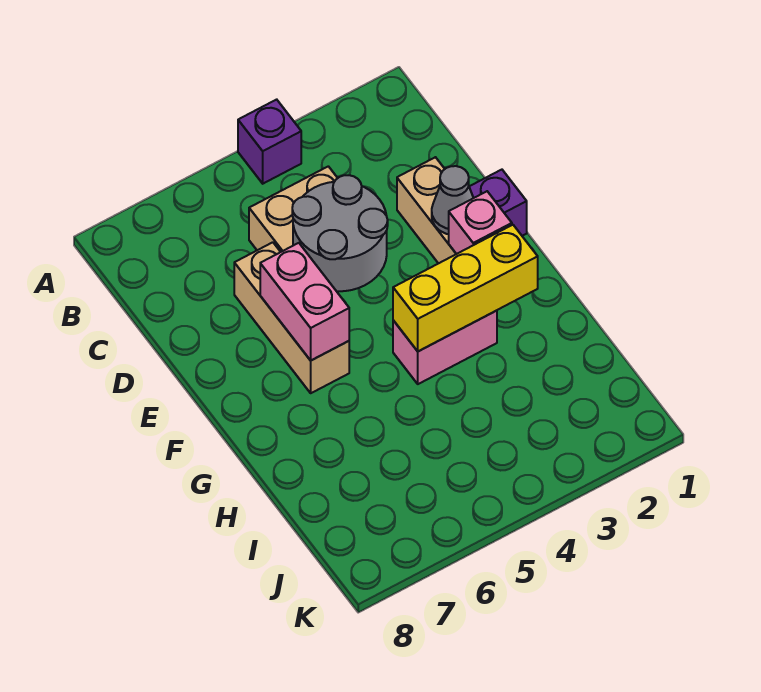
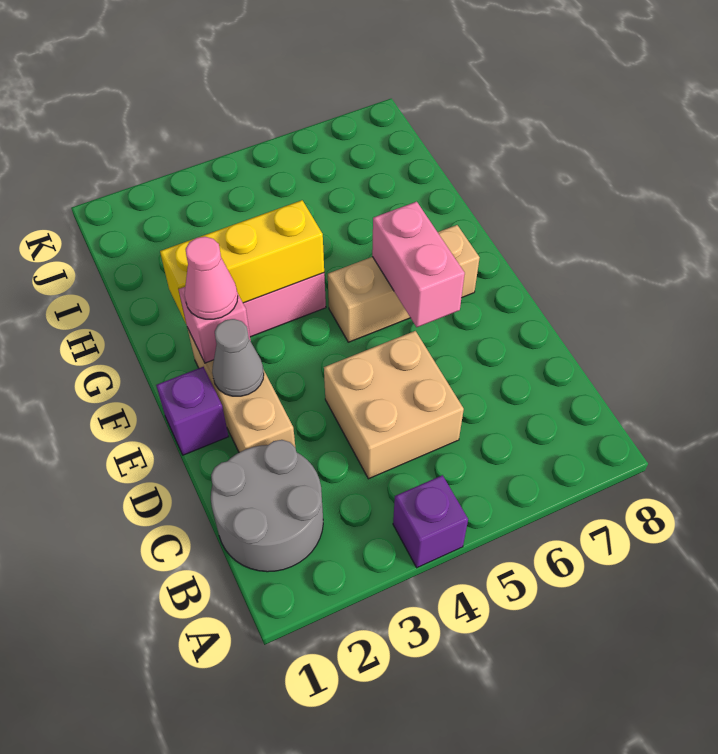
grey round brick D4:E5 level 2 -> grey round brick B1:C2 level 1
tan brick D6:F6 level 1 -> tan brick F5:F7 level 1
none -> pink cone F2 level 3

